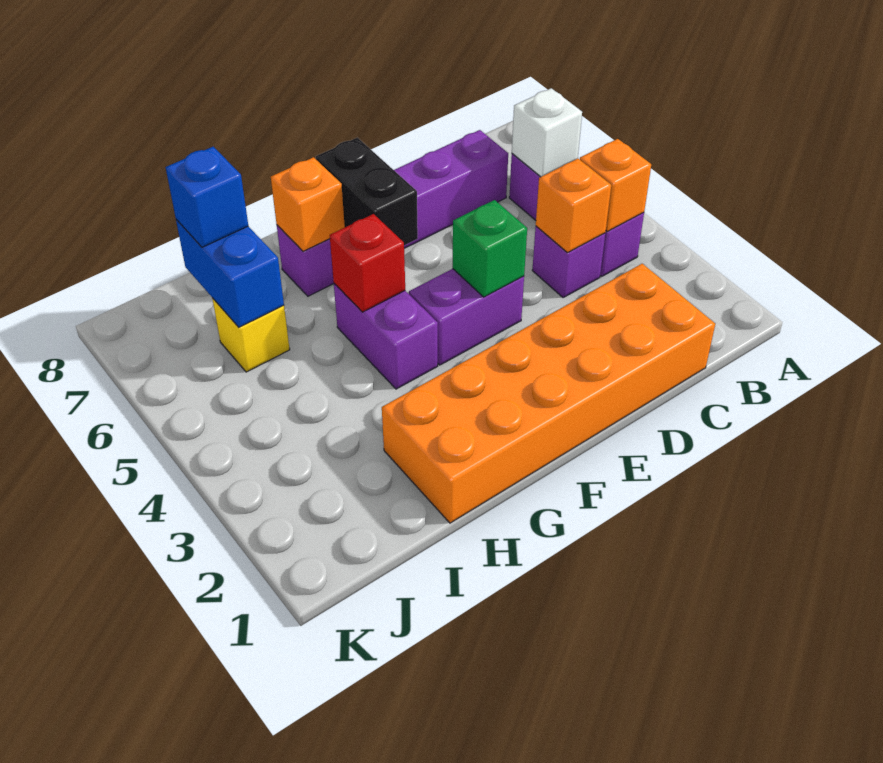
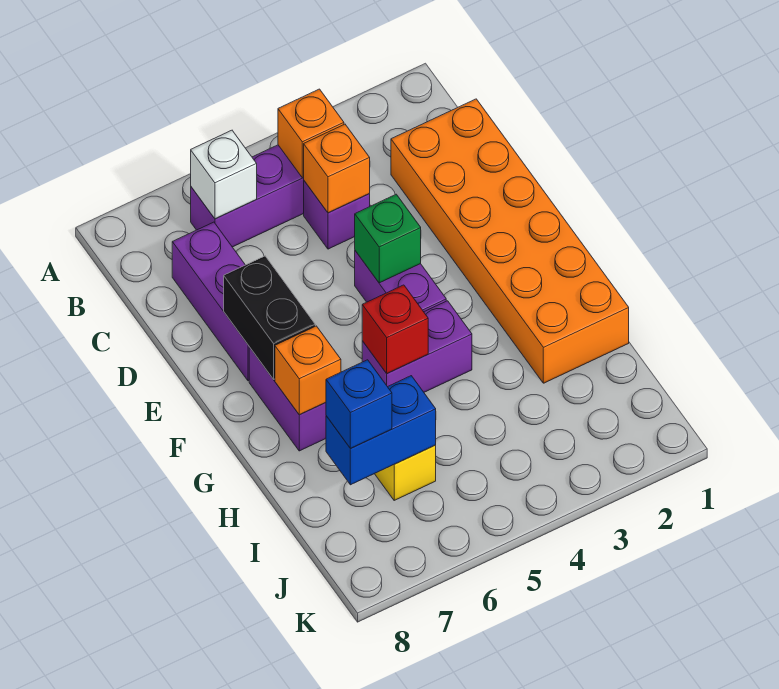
black brick F6:F7 level 2 -> black brick E7:F7 level 2

